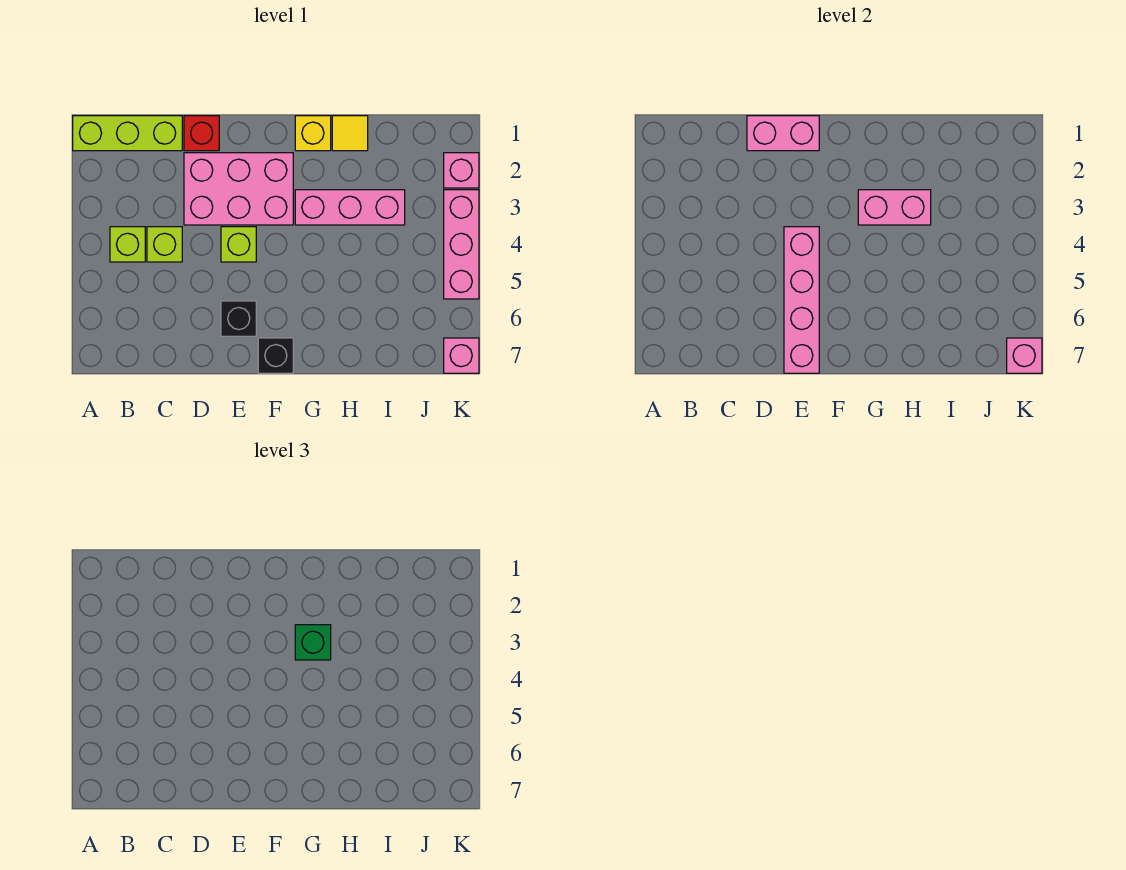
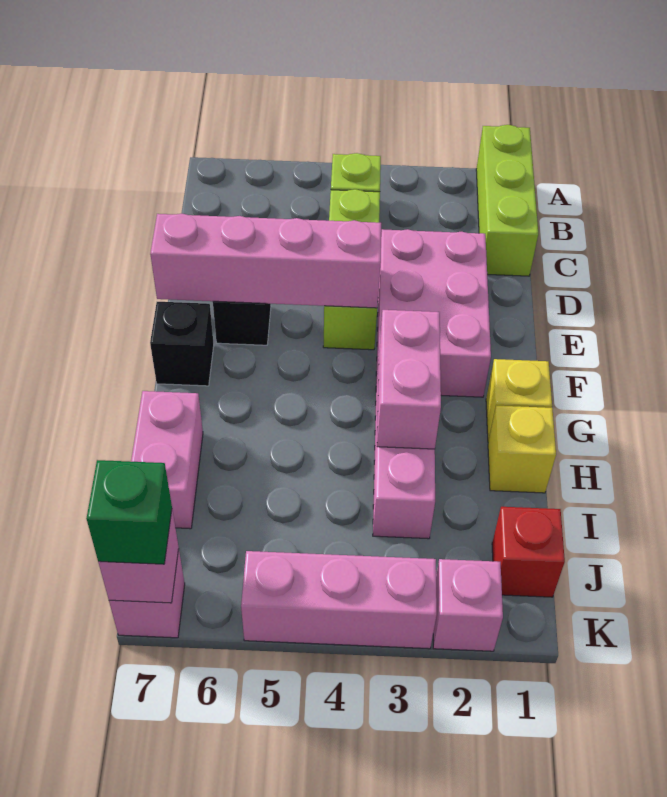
red brick D1 level 1 -> red brick J1 level 1
pink brick D1:E1 level 2 -> pink brick H7:I7 level 1
green brick G3 level 3 -> green brick K7 level 3
yellow tile H1 level 1 -> yellow brick H1 level 1

